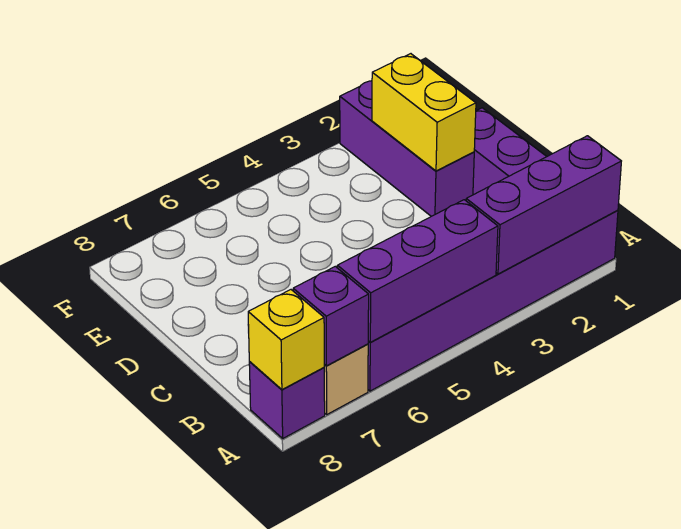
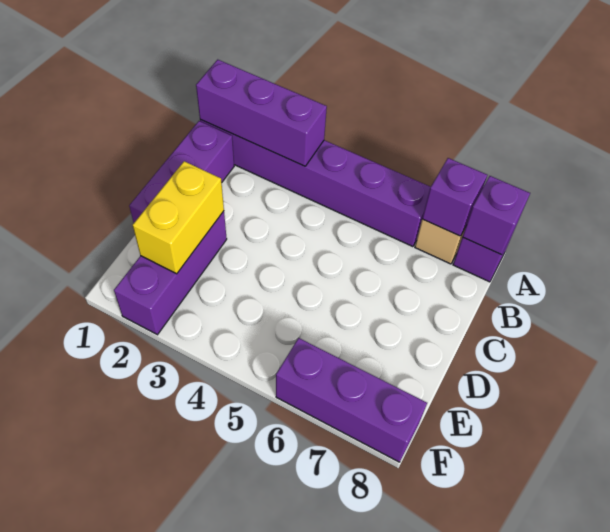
purple brick A4:A6 level 2 -> purple brick F6:F8 level 1
yellow brick A8 level 2 -> purple brick A8 level 2

